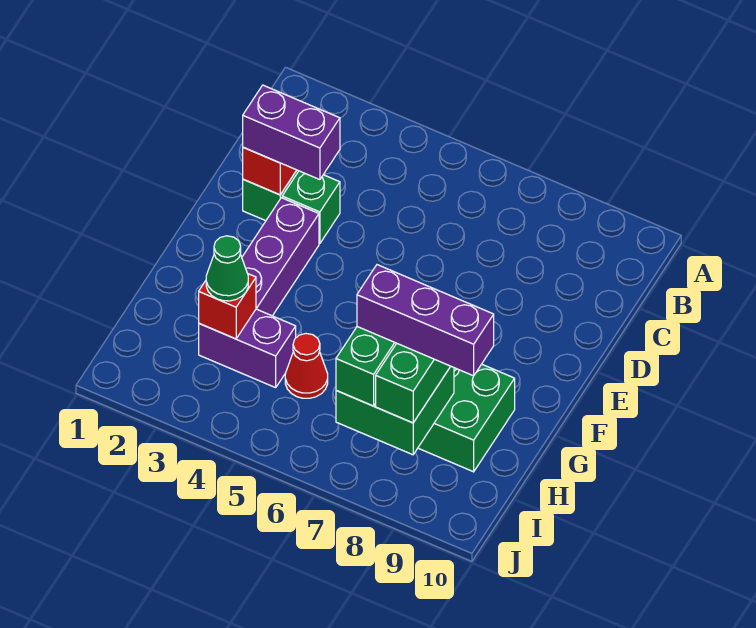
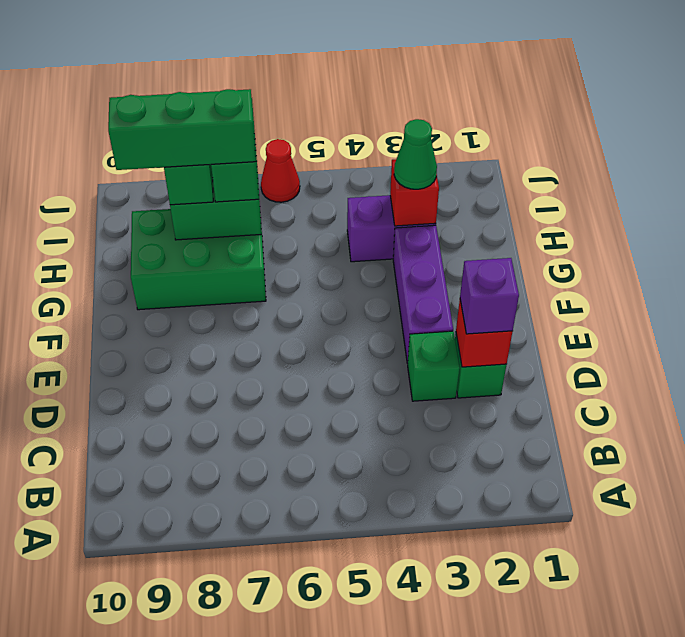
purple brick D2:D3 level 3 -> purple brick D2 level 3
red cone H5 level 1 -> red cone J6 level 1
purple brick H7:H9 level 4 -> green brick H7:H9 level 4

